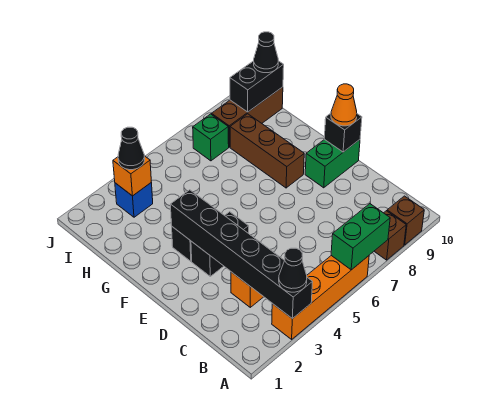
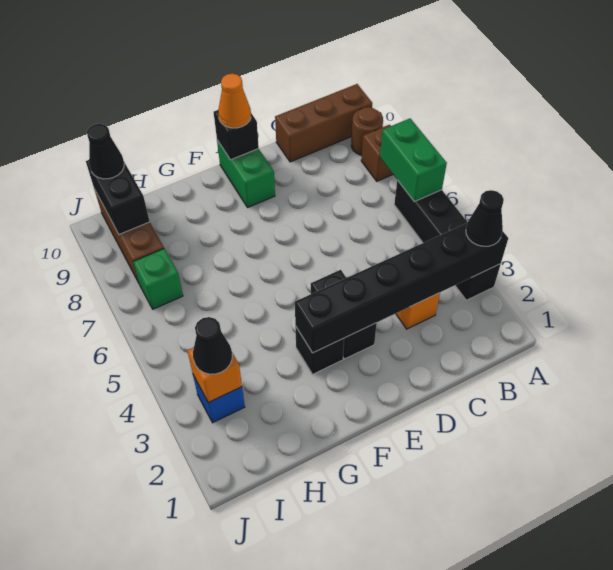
orange brick A3:A6 level 1 -> black brick A3:A6 level 1
brown brick A9 level 1 -> brown round brick A9 level 1
brown brick F8:H8 level 1 -> brown brick A10:C10 level 1

